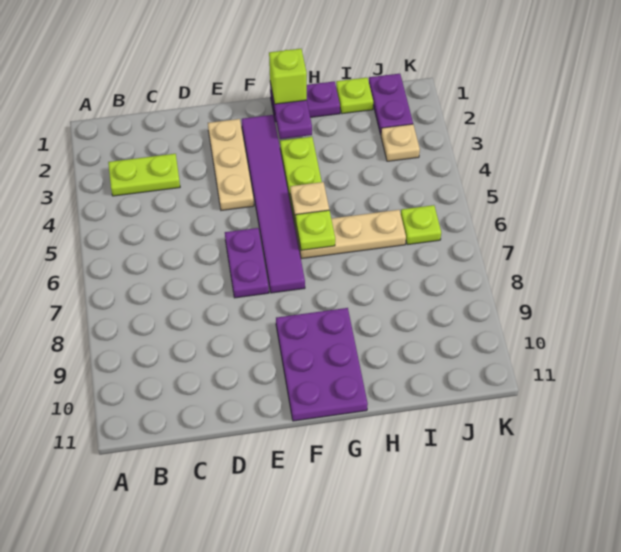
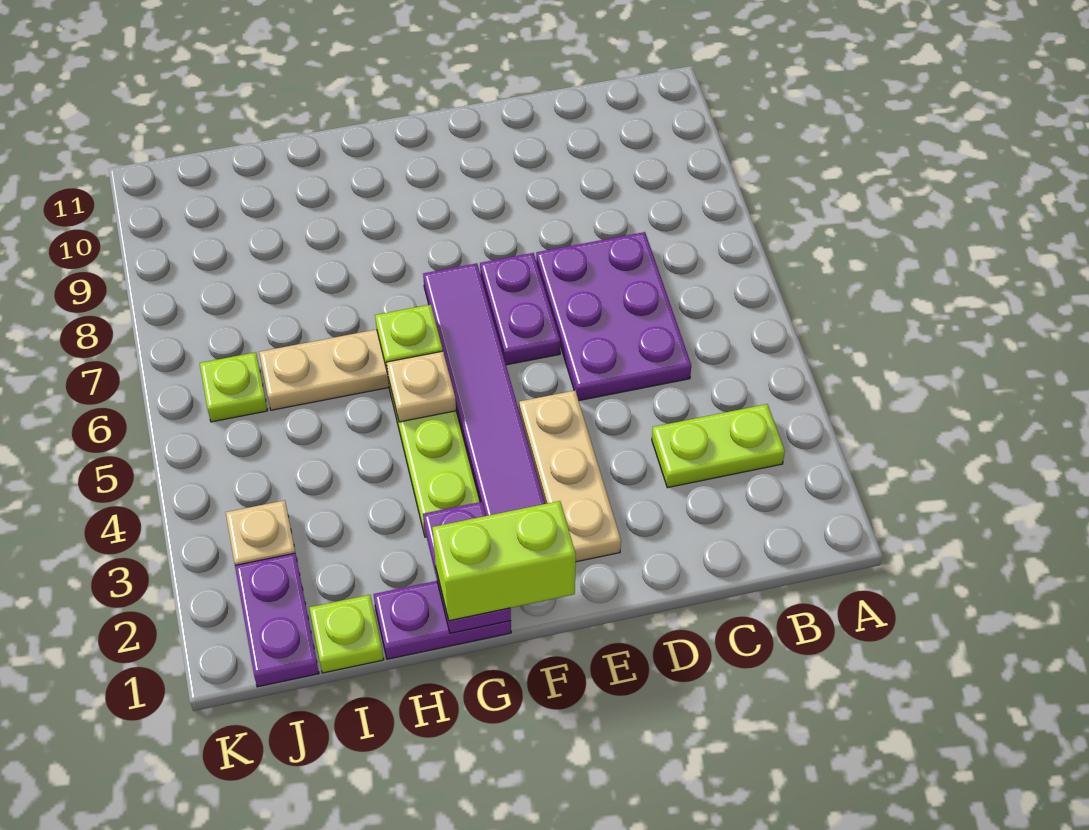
purple plate F9:G11 level 1 -> purple plate C5:D7 level 1
lime brick G1 level 3 -> lime brick F1:G1 level 3

